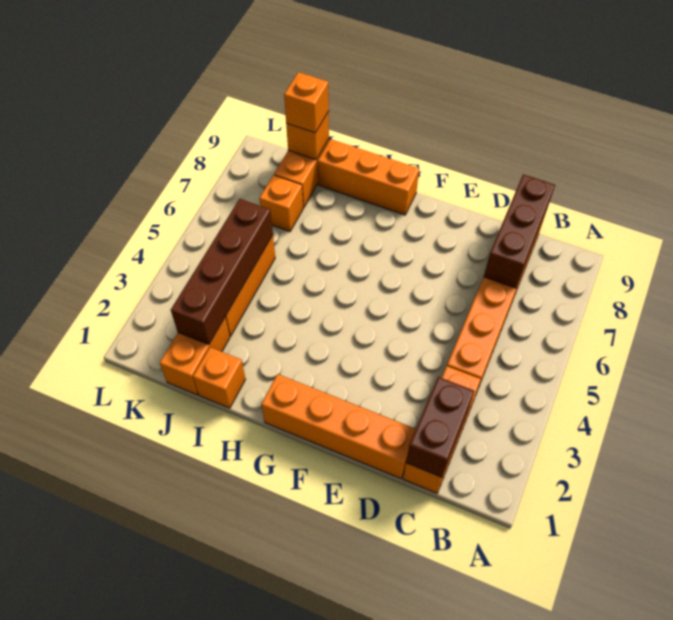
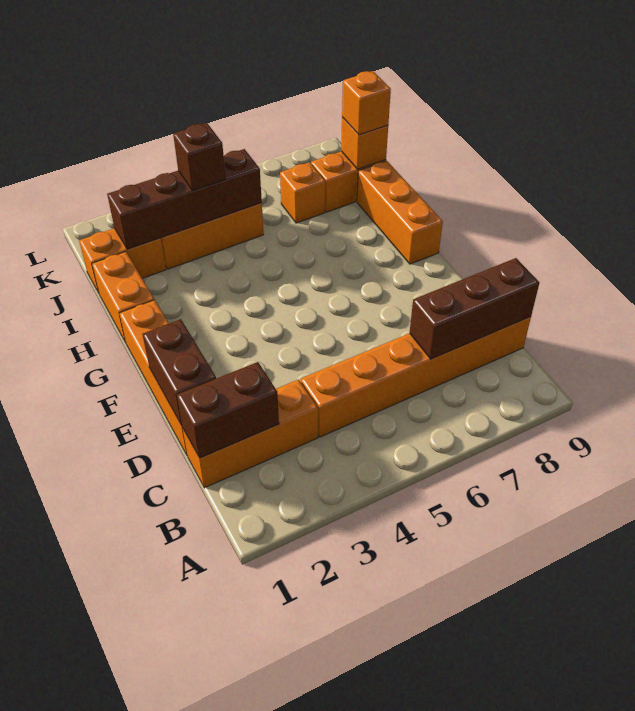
none -> brown brick D1:E1 level 2
orange brick I1 level 1 -> orange brick H1:I1 level 1
none -> brown brick J4 level 3

